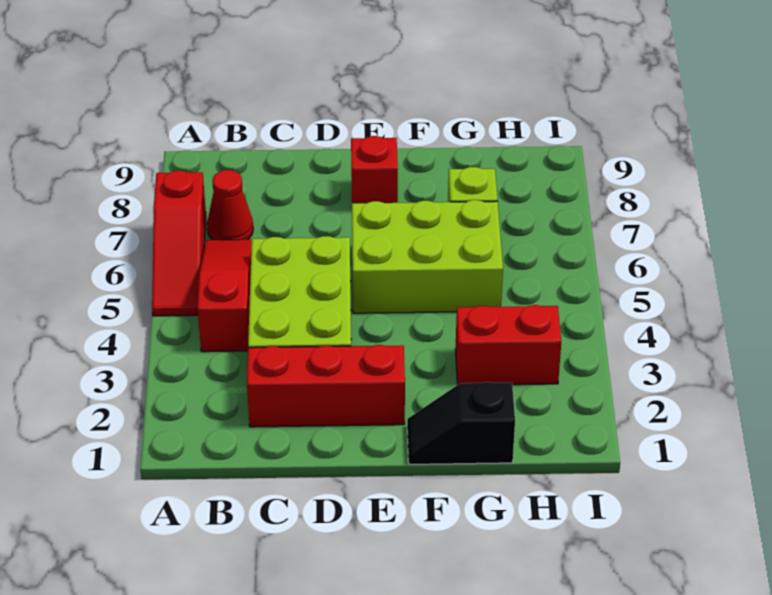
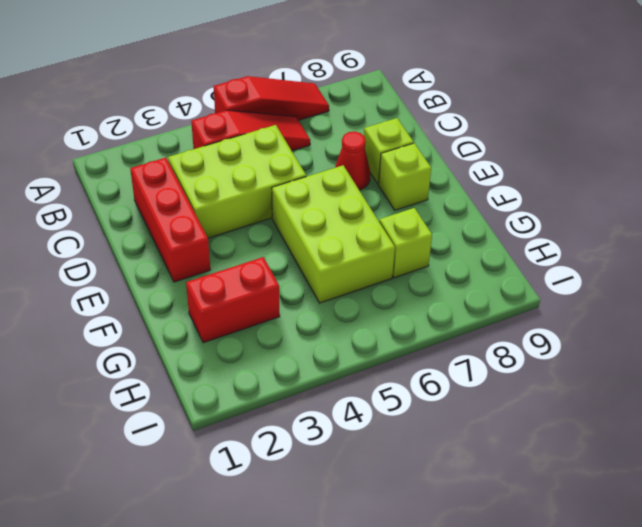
red slope A5:A7 level 1 top 7 -> red slope A5:A7 level 1 top 5
red cone B7 level 1 -> red cone D7 level 1
none -> lime brick D8 level 1
red brick E8 level 1 -> lime brick E8 level 1
black slope F1:G1 level 1 top G -> none
red brick G3:H3 level 1 -> red brick G2:G3 level 1

